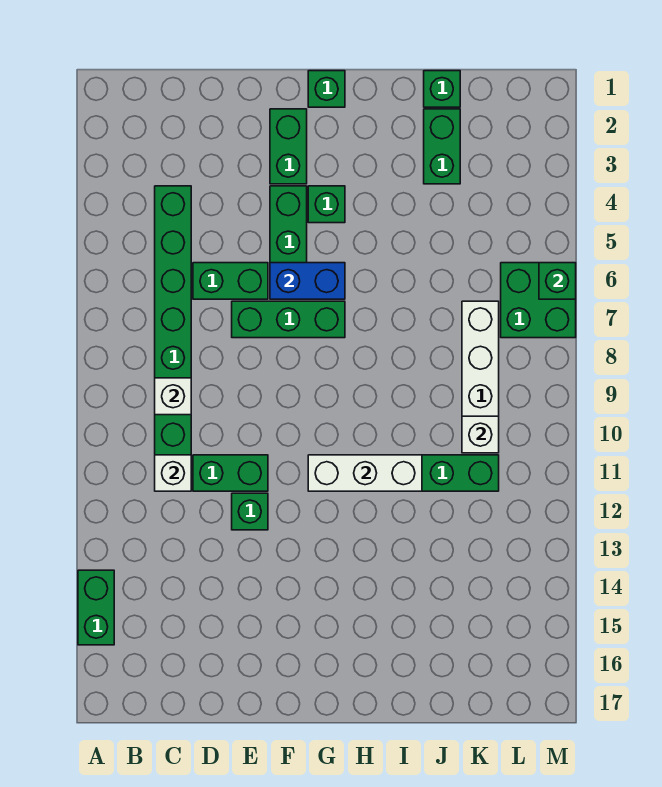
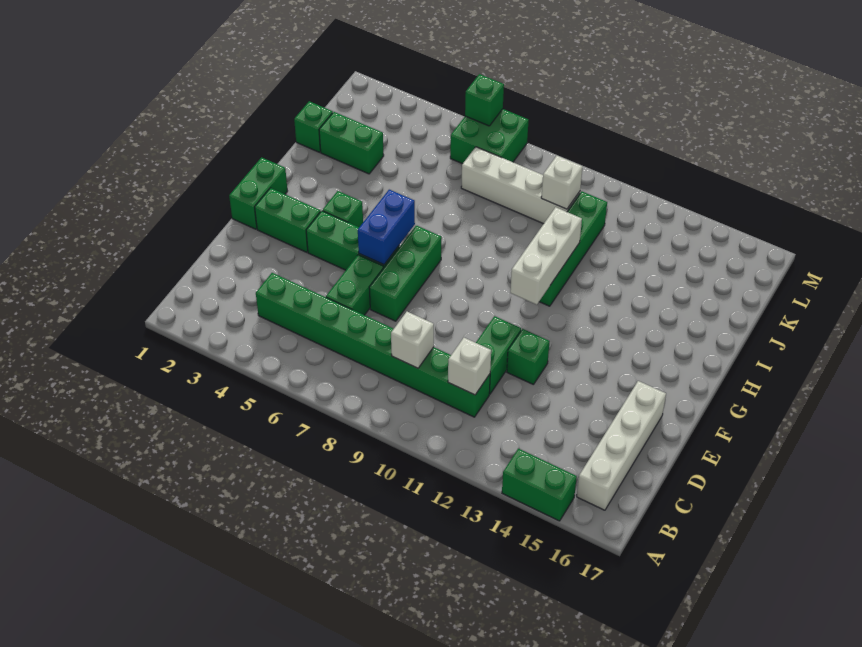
none -> white brick B16:E16 level 1
green brick G1 level 1 -> green brick F1:G1 level 1

